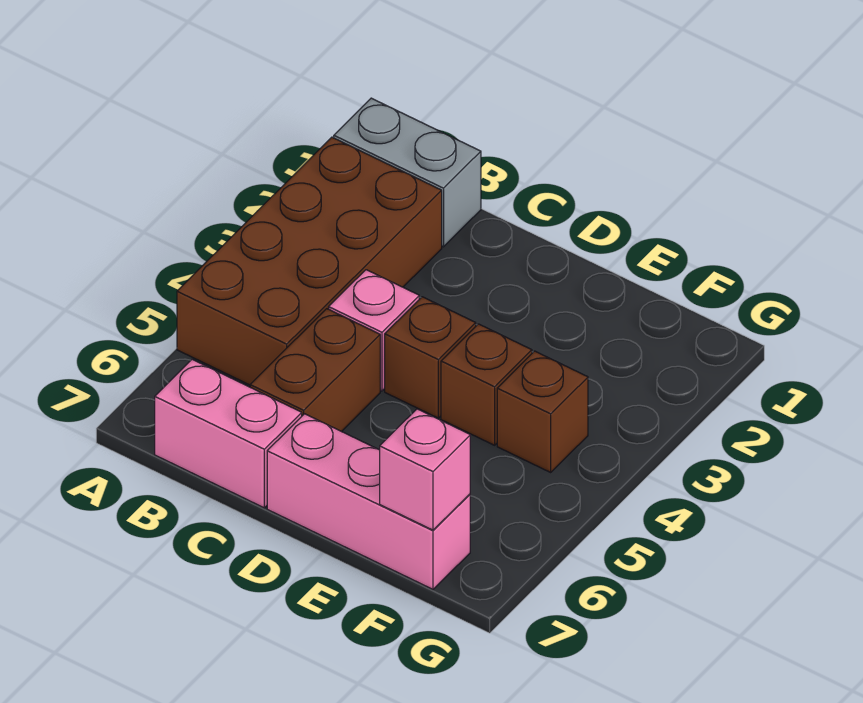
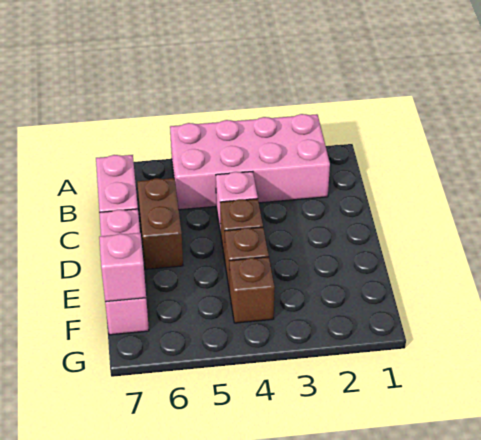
grey brick A1:B1 level 1 -> none
brown brick A2:B5 level 1 -> pink brick A2:B5 level 1
brown brick C5:C6 level 1 -> brown brick C6:D6 level 1

